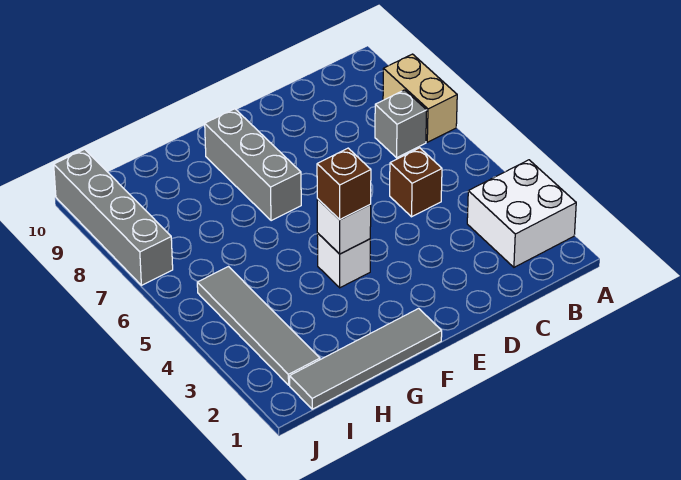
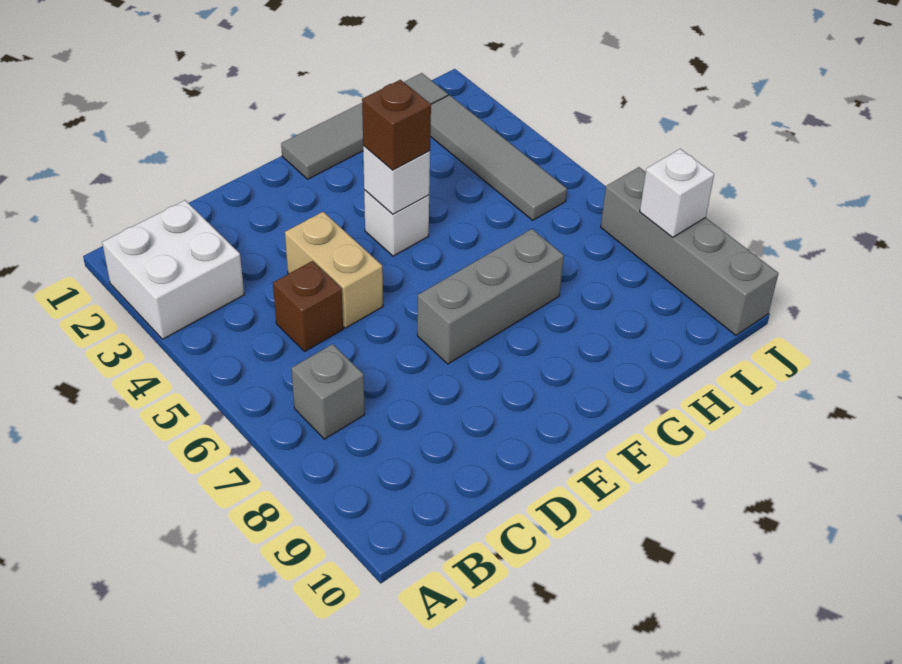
tan brick A7:A8 level 1 -> tan brick D4:D5 level 1
grey brick F7:F9 level 1 -> grey brick E7:G7 level 1
none -> white brick J8 level 2

